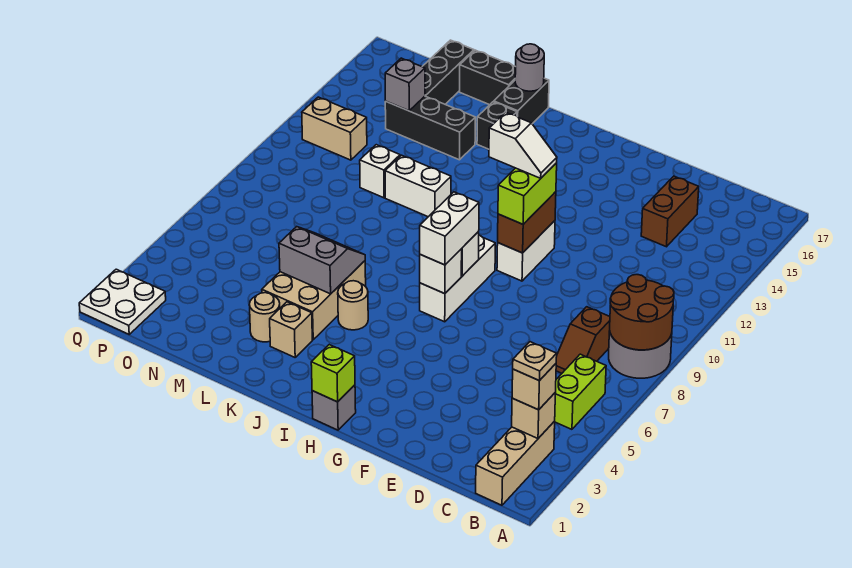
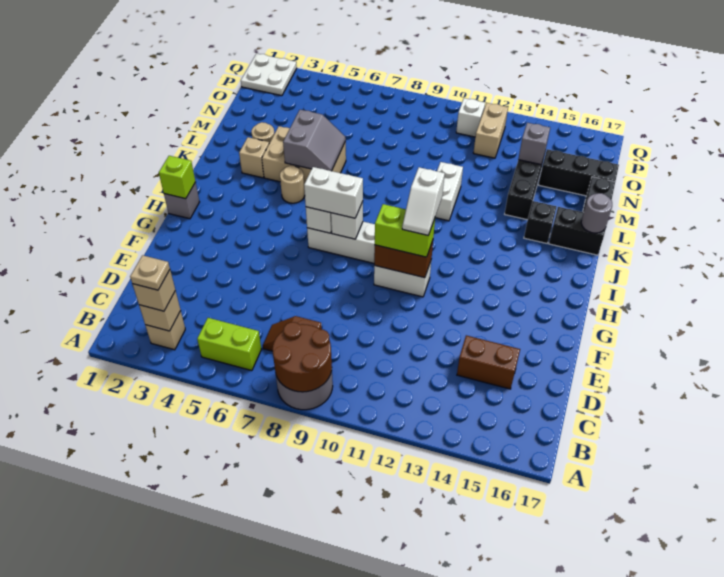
tan brick B1:B3 level 1 -> tan brick B3 level 1
white brick M11 level 1 -> white brick P11 level 1

